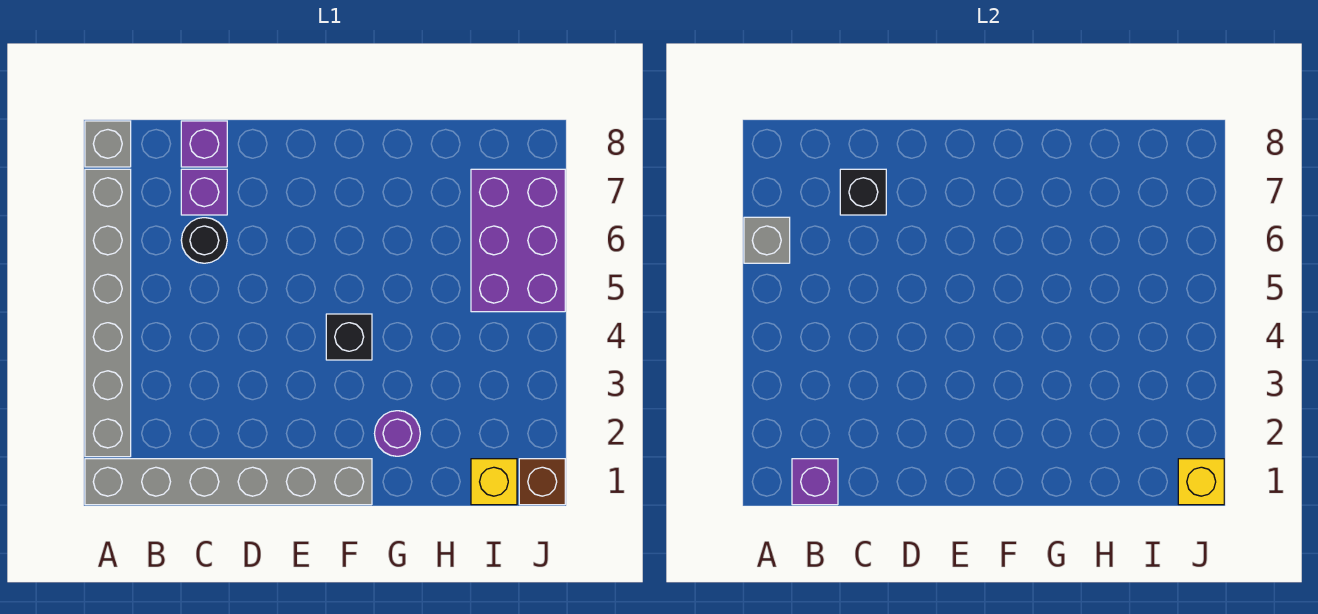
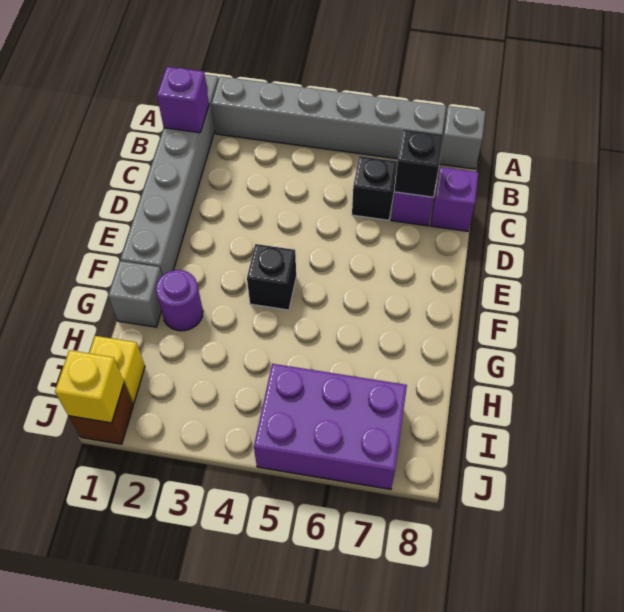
grey brick A6 level 2 -> grey brick G1 level 1
black round brick C6 level 1 -> black brick C6 level 1

